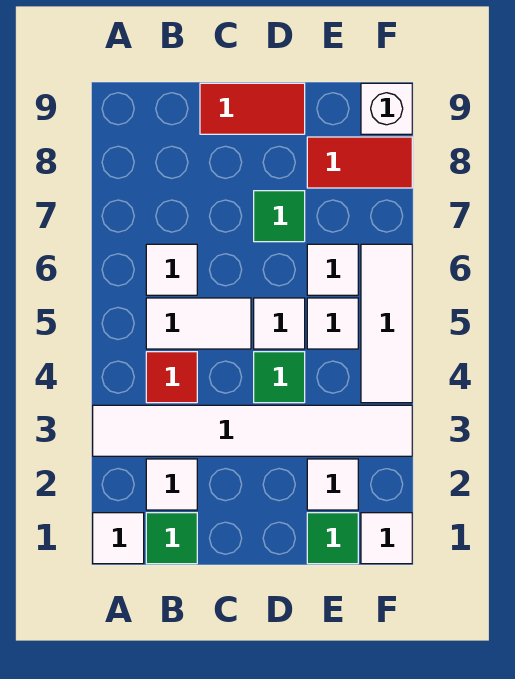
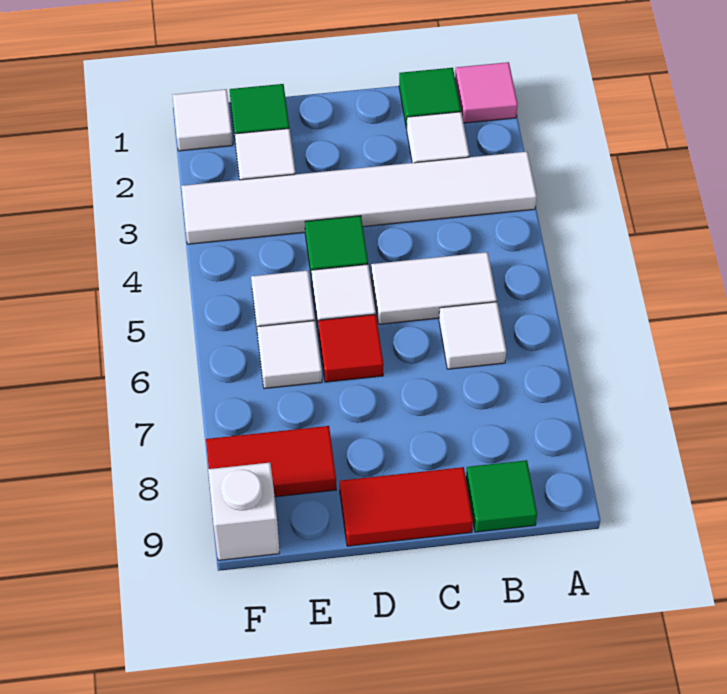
white tile A1 level 1 -> pink tile A1 level 1
red tile B4 level 1 -> red tile D6 level 1
green tile D7 level 1 -> green tile B9 level 1
white tile F4:F6 level 1 -> none

